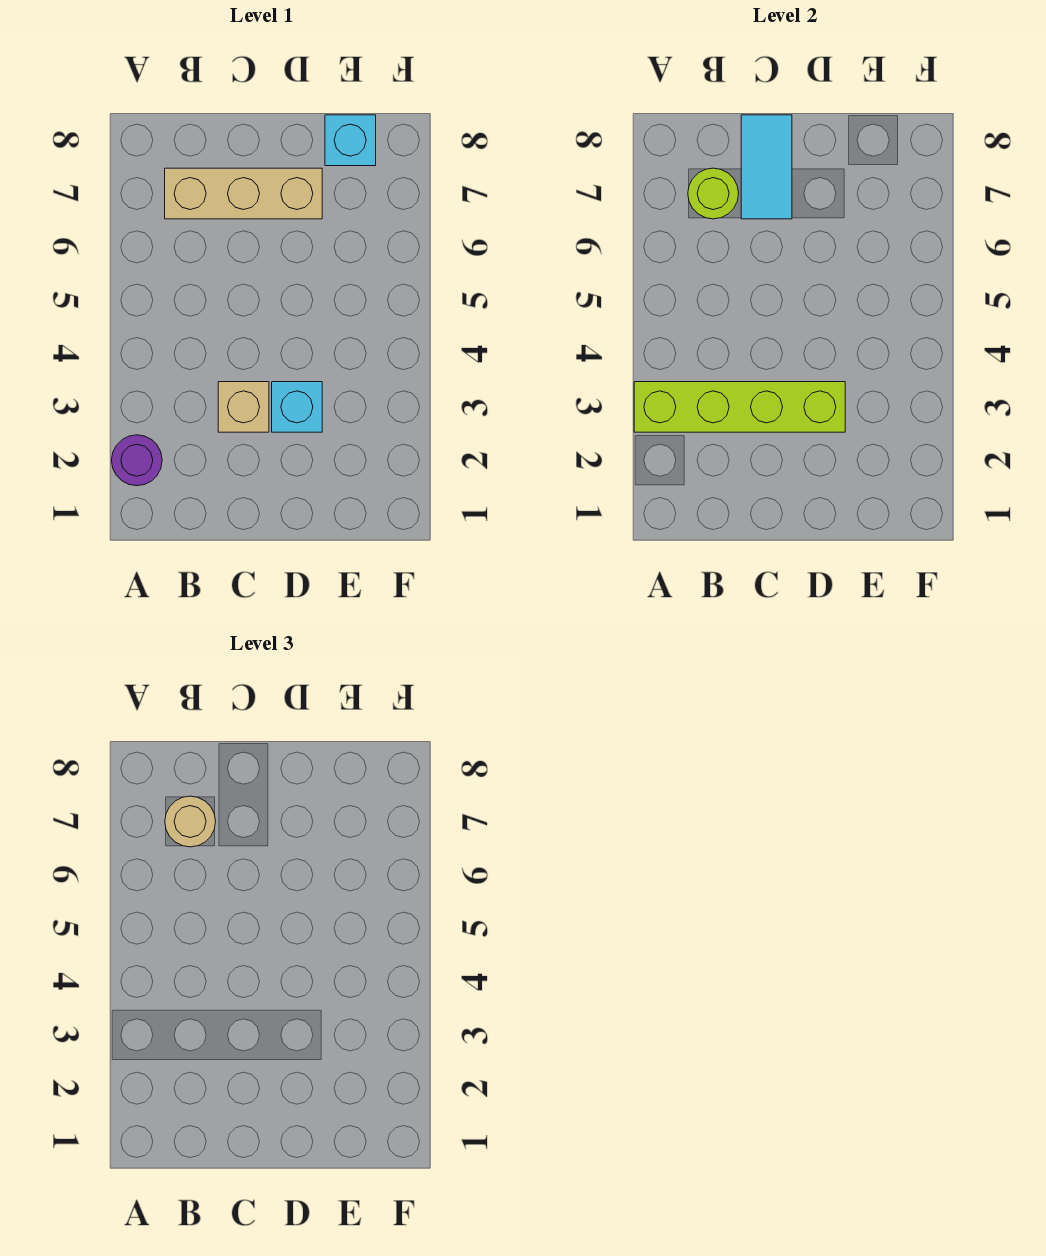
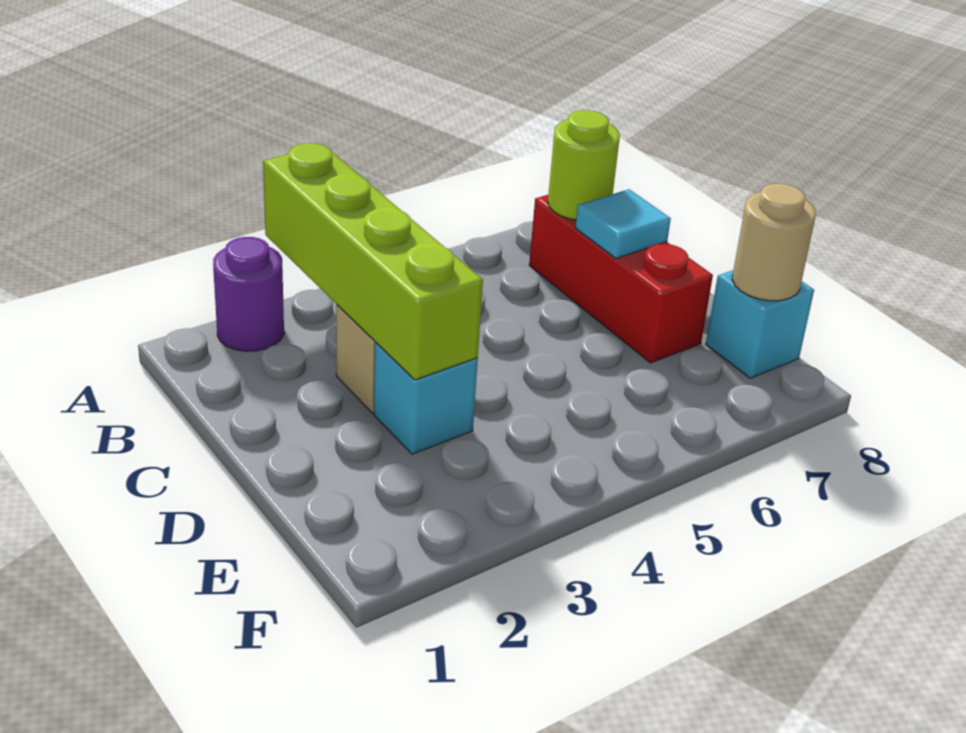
tan brick B7:D7 level 1 -> red brick B7:D7 level 1
tan round brick B7 level 3 -> tan round brick E8 level 2
cyan tile C7:C8 level 2 -> cyan tile C7 level 2

